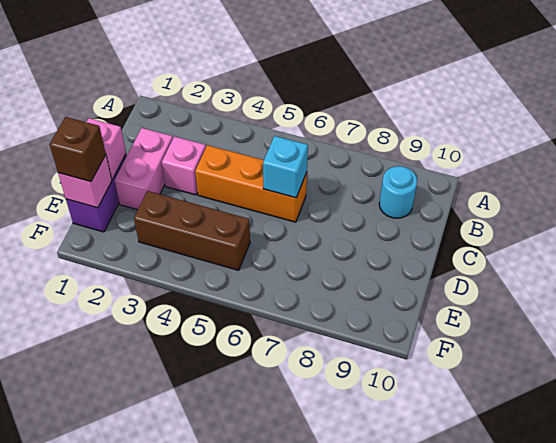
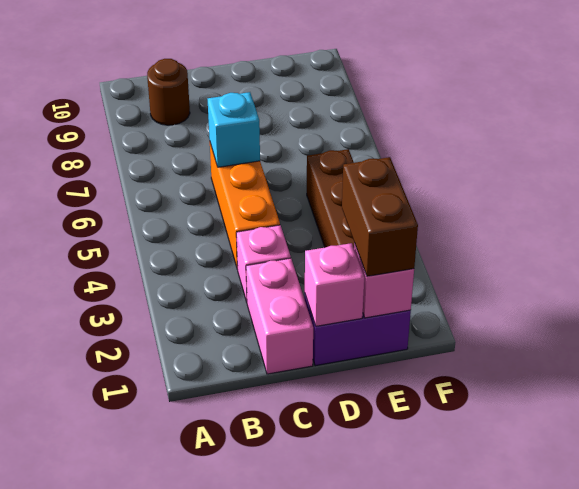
cyan round brick B9 level 1 -> brown round brick B9 level 1
pink brick C2:D2 level 1 -> pink brick C1:C2 level 1
brown brick E1 level 3 -> brown brick E1:E2 level 3

